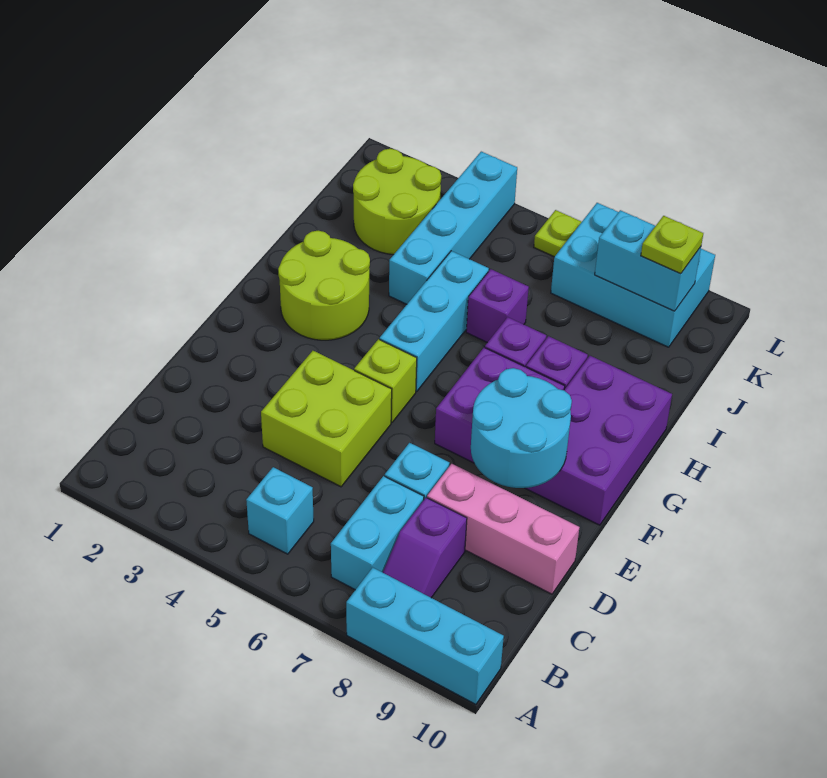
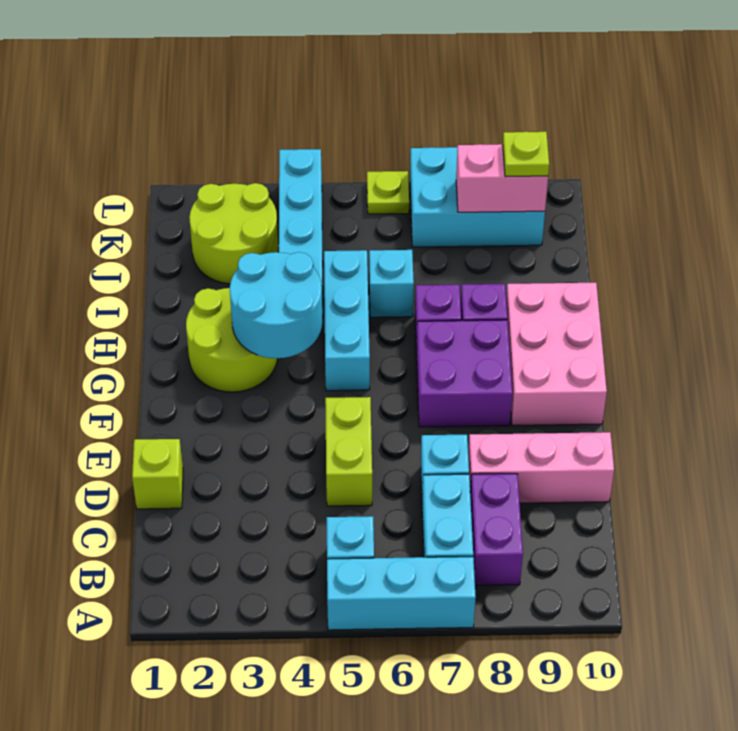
cyan brick A8:A10 level 1 -> cyan brick A5:A7 level 1
purple slope B8:C8 level 1 top C -> purple brick B8:C8 level 1
lime brick D4:E5 level 1 -> lime brick D5:E5 level 1
cyan round brick E8:F9 level 2 -> cyan round brick G3:H4 level 2
lime brick F5 level 1 -> lime brick D1 level 1
purple brick F9:H10 level 1 -> pink brick F9:H10 level 1
purple brick I6 level 1 -> cyan brick I6 level 1
cyan brick K8:K9 level 2 -> pink brick K8:K9 level 2

